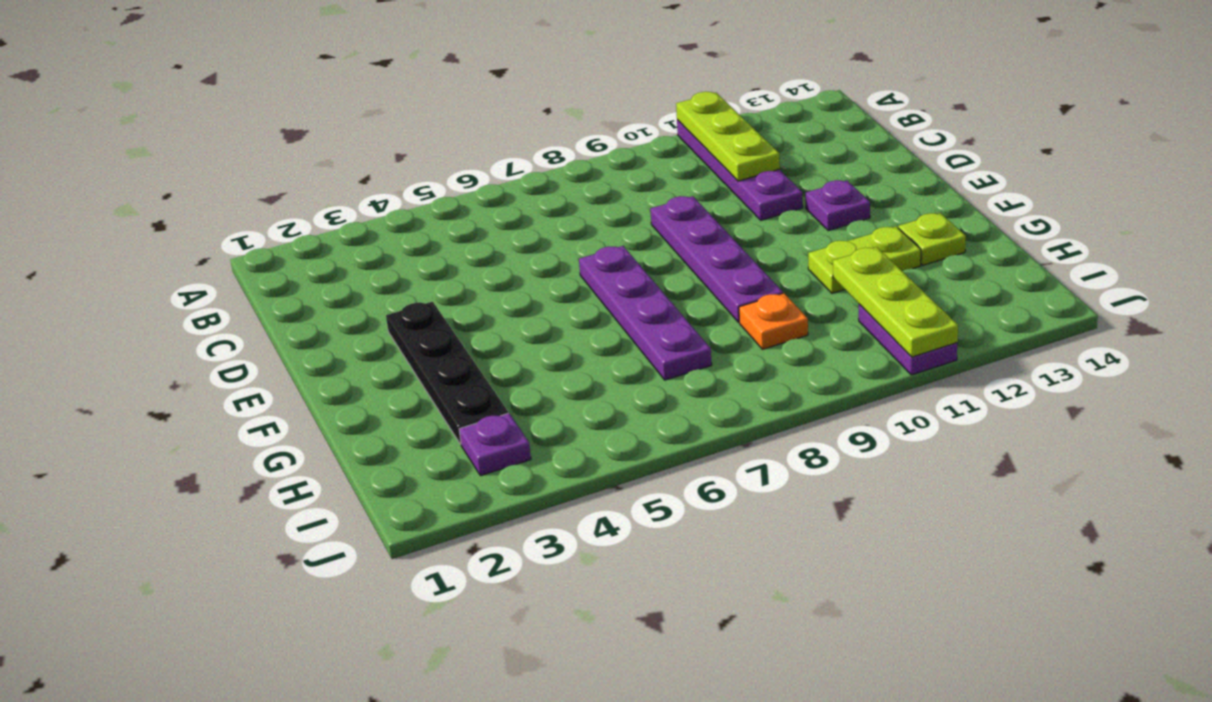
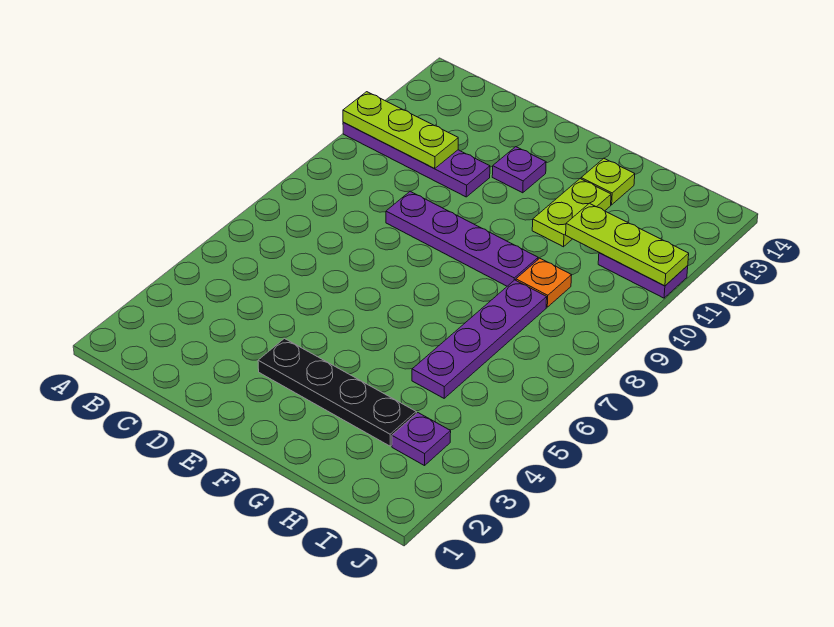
purple plate E7:H7 level 1 -> purple plate H5:H8 level 1

